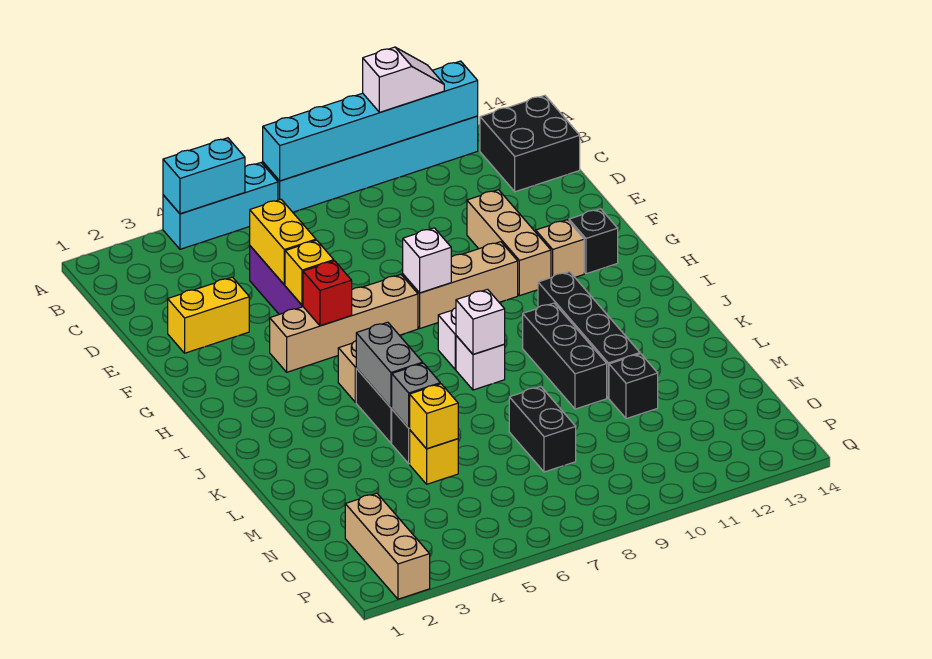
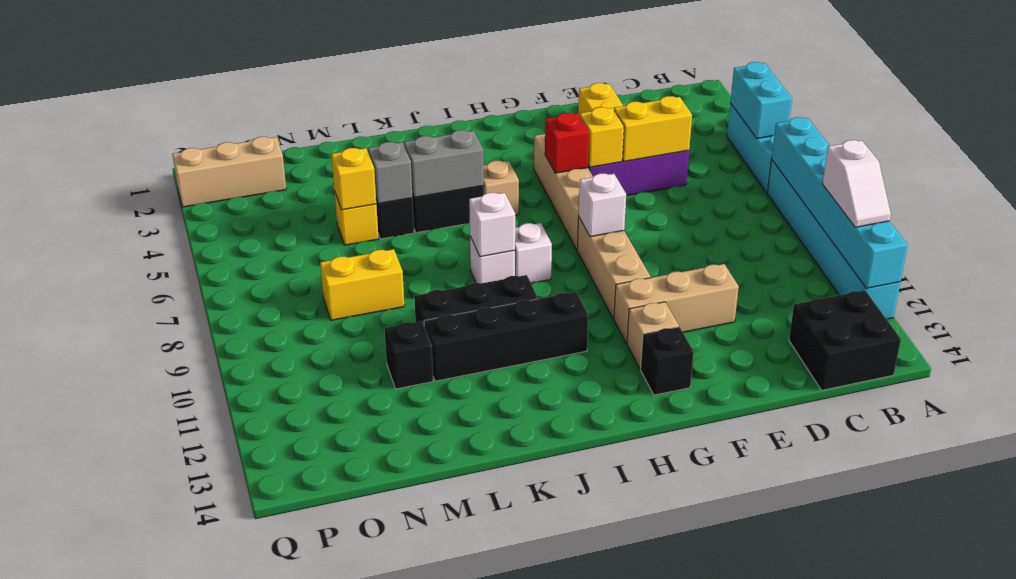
black brick M8:N8 level 1 -> yellow brick M8:N8 level 1

